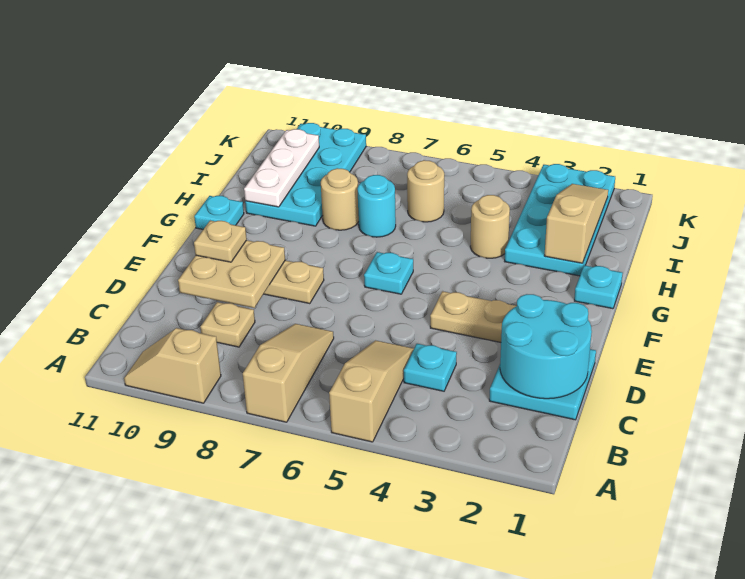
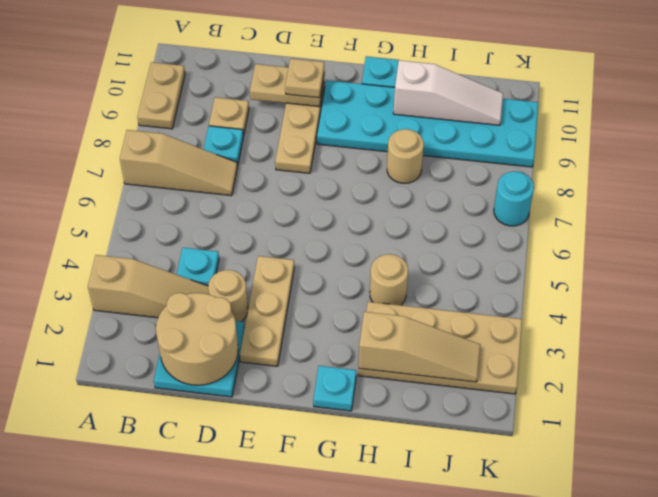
tan slope A5:C5 level 1 top A -> tan slope A3:C3 level 1 top A
tan slope A9:A10 level 1 top 9 -> tan plate A9:A10 level 1
cyan round brick C1:D2 level 2 -> tan round brick C1:D2 level 2
tan plate D9:E10 level 2 -> tan plate D10:E10 level 2
cyan plate F6 level 1 -> cyan plate C8 level 1
cyan plate H2:K3 level 1 -> tan plate H2:K3 level 1
cyan round brick H7 level 1 -> cyan round brick K7 level 1
cyan plate H9:K10 level 1 -> cyan plate F9:K10 level 1
white plate H10:J10 level 2 -> white slope H10:J10 level 2 top H
tan round brick I6 level 1 -> tan round brick D3 level 1

